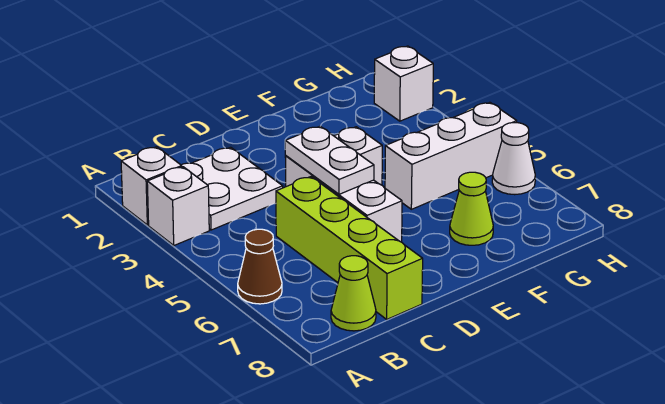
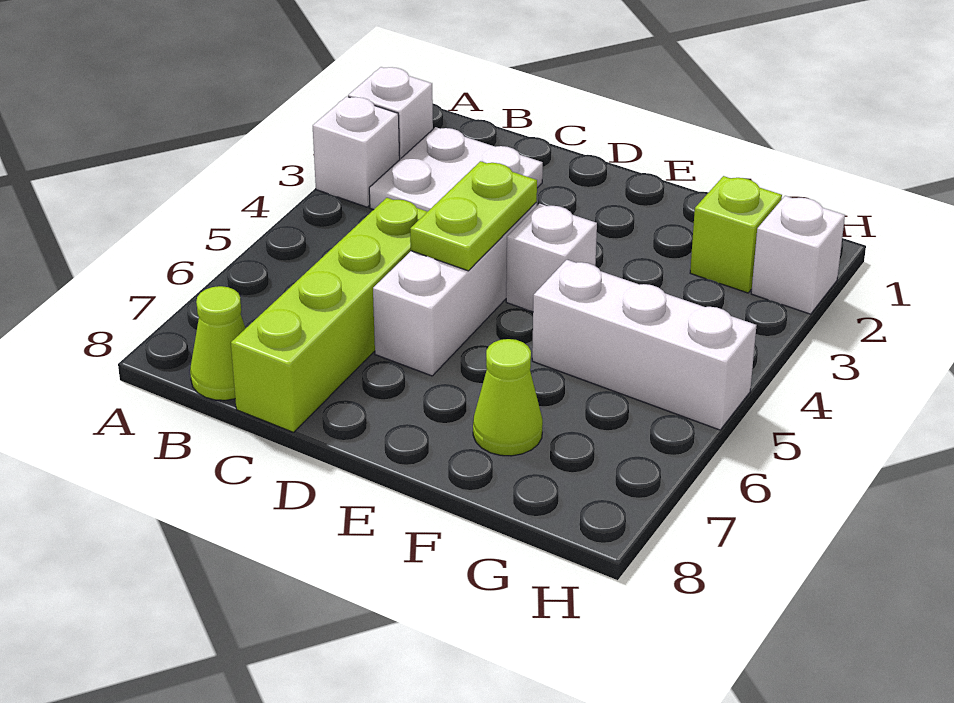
brown cone A6 level 1 -> none
white plate D4:D5 level 2 -> lime plate D4:D5 level 2
none -> lime brick G2 level 1
white cone H6 level 1 -> none

